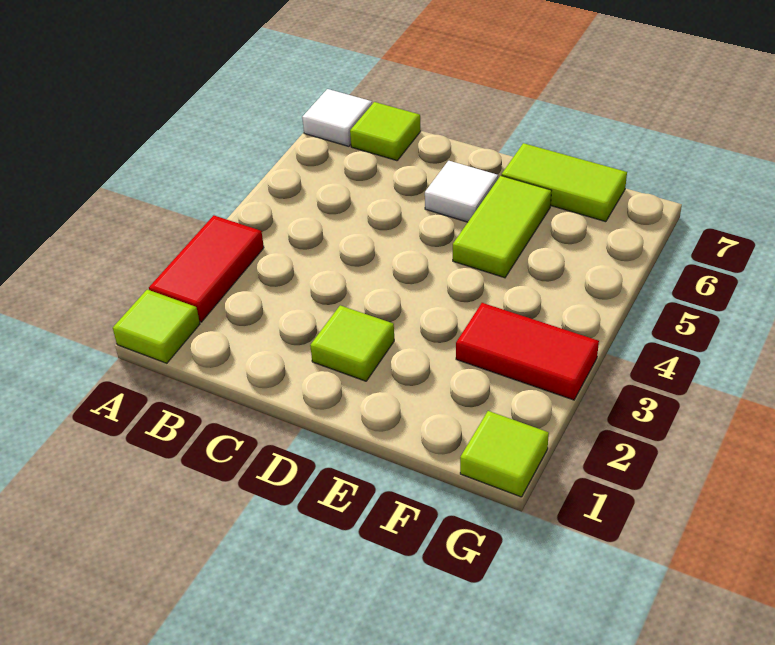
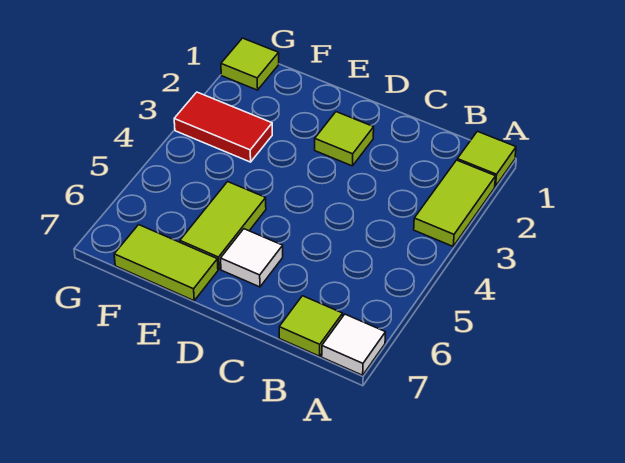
red tile A2:A3 level 1 -> lime tile A2:A3 level 1

